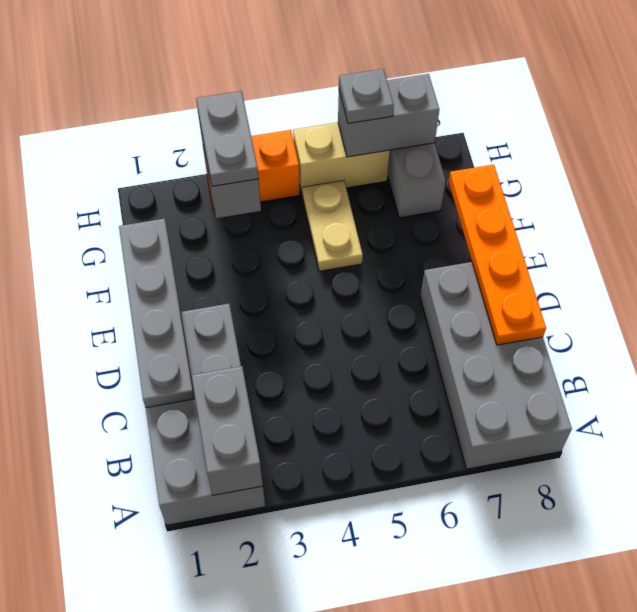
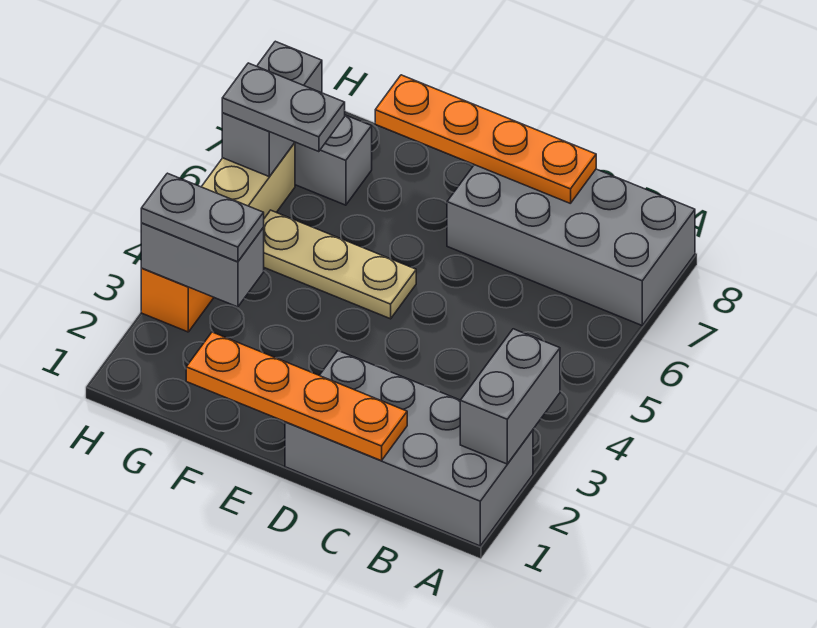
grey brick A2:B2 level 2 -> grey brick A2:A3 level 2
grey plate C1:F1 level 2 -> orange plate C1:F1 level 2
tan plate F5:G5 level 1 -> tan plate E5:G5 level 1
grey plate H6 level 3 -> grey plate G6:H6 level 3

